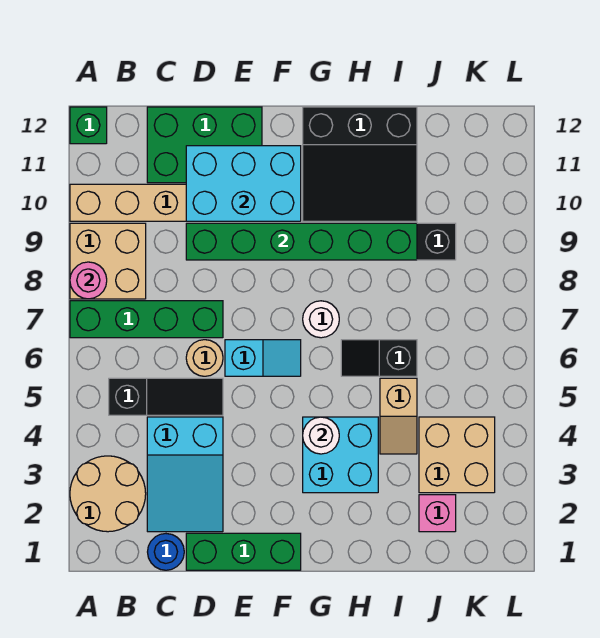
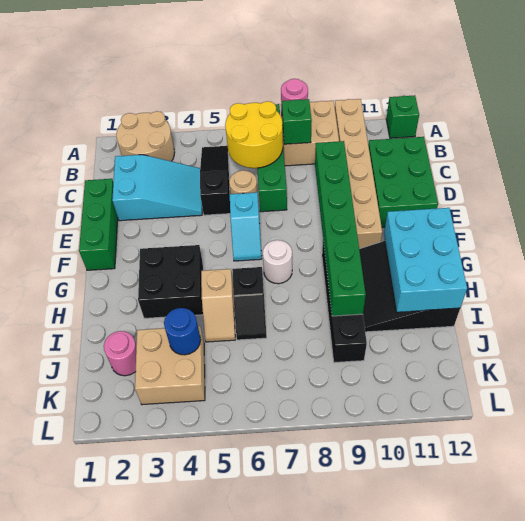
black slope B5:D5 level 1 top B -> black slope B5:D5 level 1 top D
none -> yellow round brick B6:C7 level 2
none -> green brick B8 level 2
blue round brick C1 level 1 -> blue round brick J4 level 2
cyan slope C2:D4 level 1 top 4 -> cyan slope C2:D4 level 1 top 2
cyan brick D10:F11 level 2 -> cyan brick G11:I12 level 2
cyan brick G3:H4 level 1 -> black brick G3:H4 level 1
white round brick G4 level 2 -> none
black slope H6:I6 level 1 top I -> black slope H6:I6 level 1 top H
tan slope I4:I5 level 1 top 5 -> tan slope H5:I5 level 1 top H
pink brick J2 level 1 -> pink round brick J2 level 1

